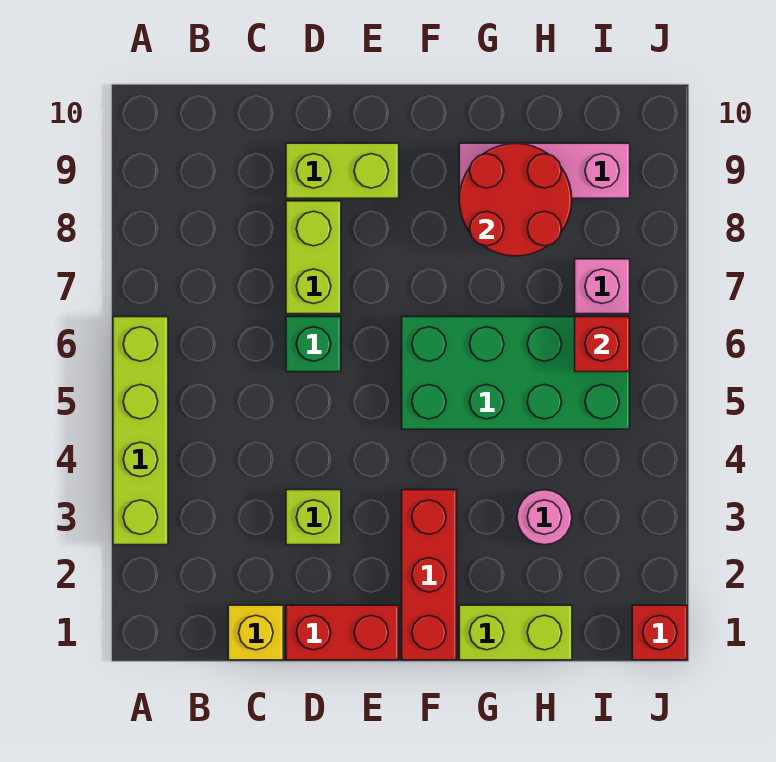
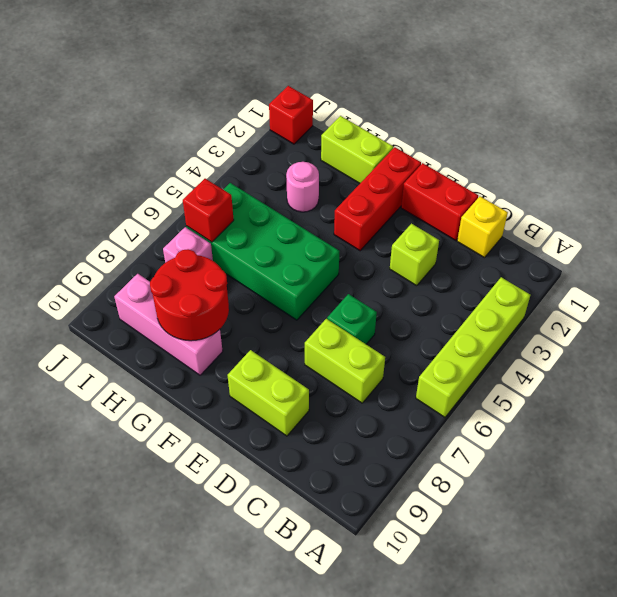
lime brick D7:D8 level 1 -> lime brick C7:D7 level 1

